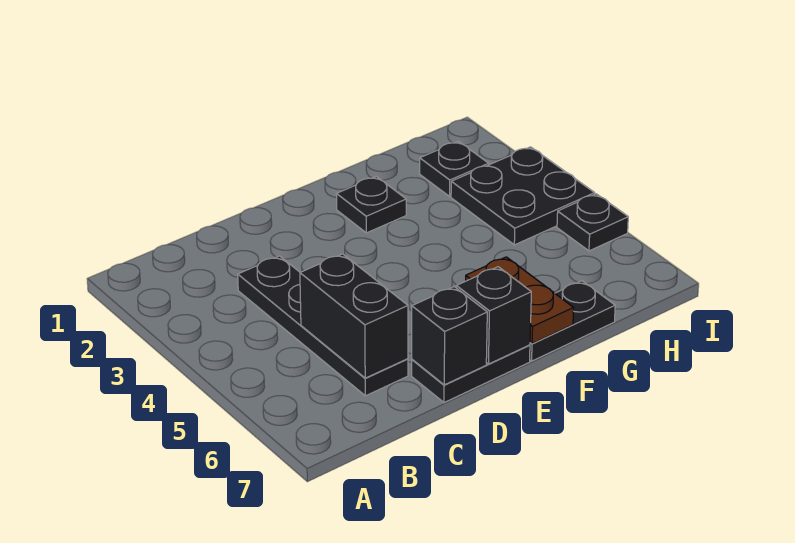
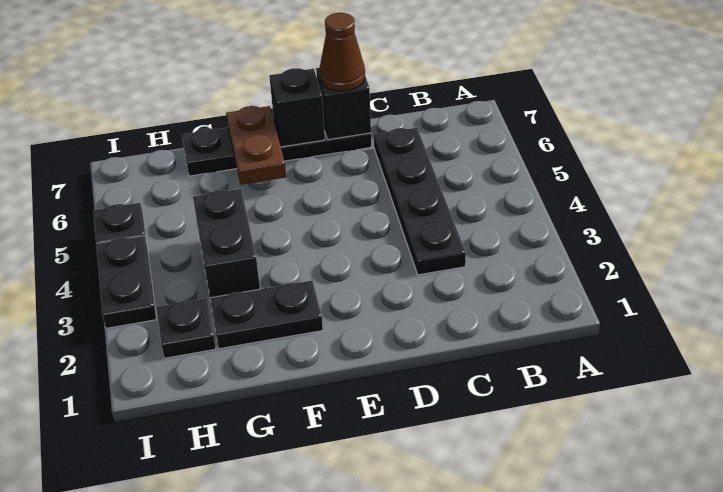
black brick C5:C6 level 2 -> black brick G3:G4 level 1
none -> brown cone D7 level 3
black plate F2 level 1 -> black plate F2:G2 level 1
black plate H3:I4 level 1 -> black plate I3:I4 level 1

